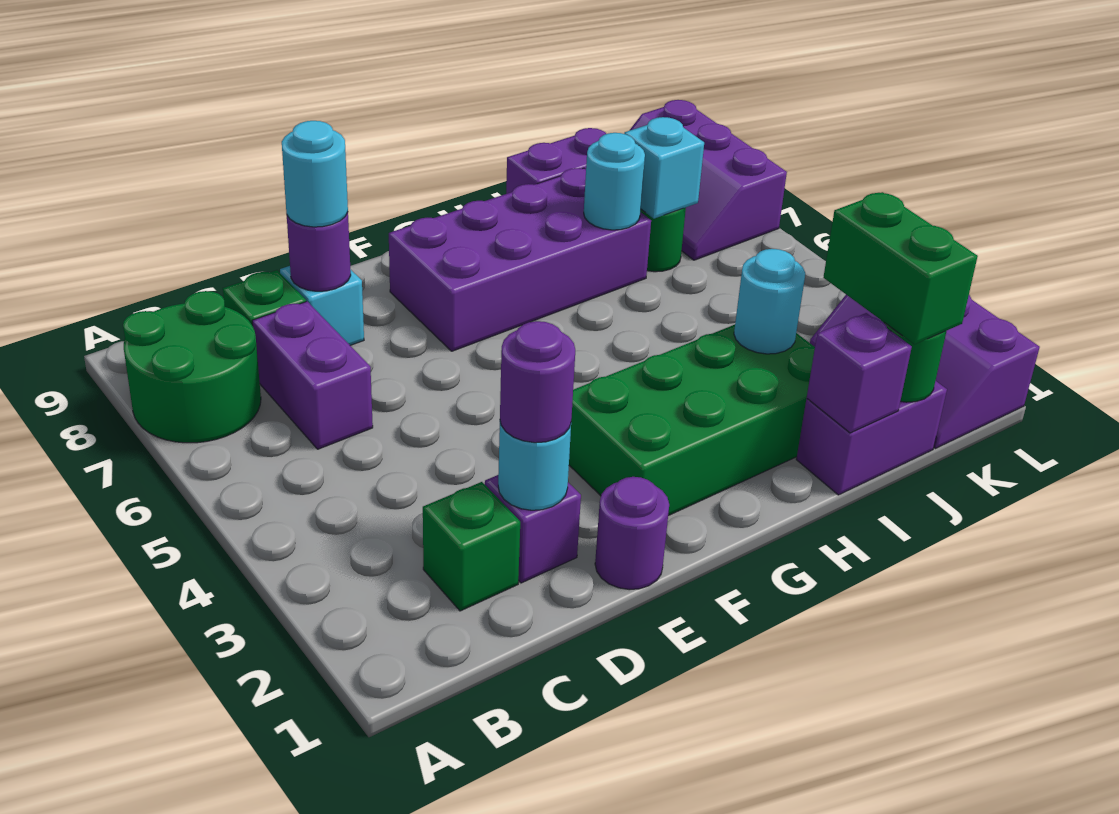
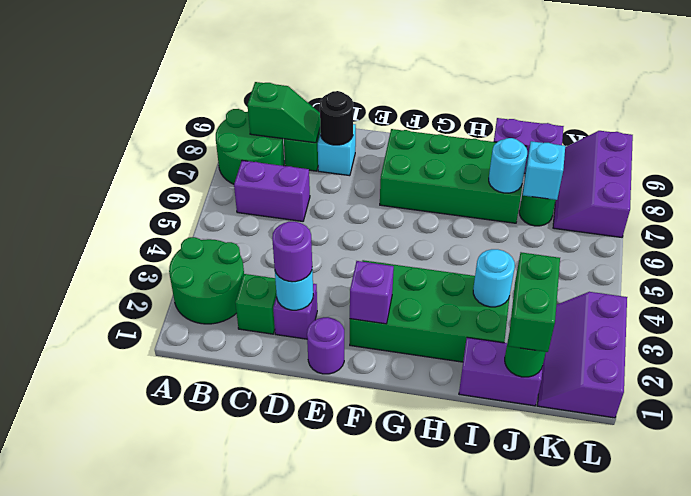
none -> green round brick A2:B3 level 1
none -> green slope B8:C8 level 2 top B
purple brick C6:C7 level 1 -> purple brick B6:C6 level 1
purple round brick D8 level 2 -> black round brick D8 level 2
cyan round brick D8 level 3 -> none
purple brick F7:I8 level 1 -> green brick F7:I8 level 1
purple brick I1 level 2 -> purple brick F2 level 2

